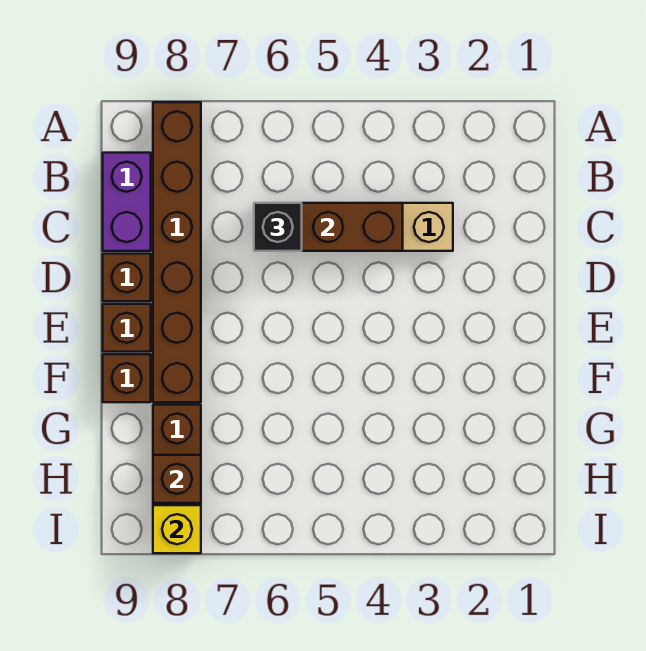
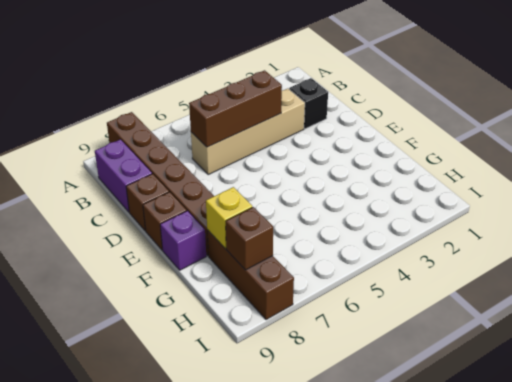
black brick C6 level 3 -> black brick C2 level 1
brown brick F9 level 1 -> purple brick F9 level 1
yellow brick I8 level 2 -> yellow brick G8 level 2

